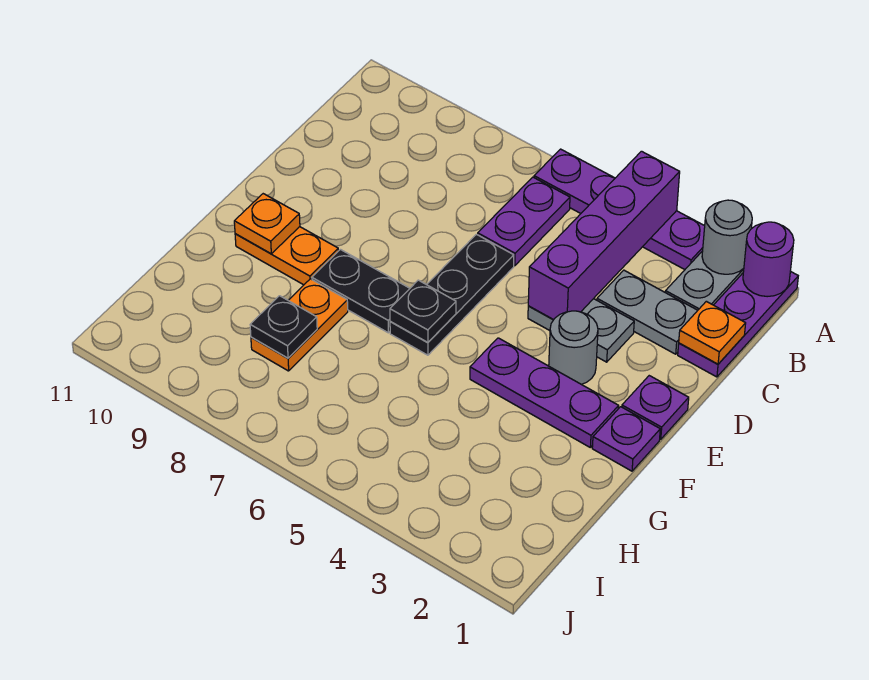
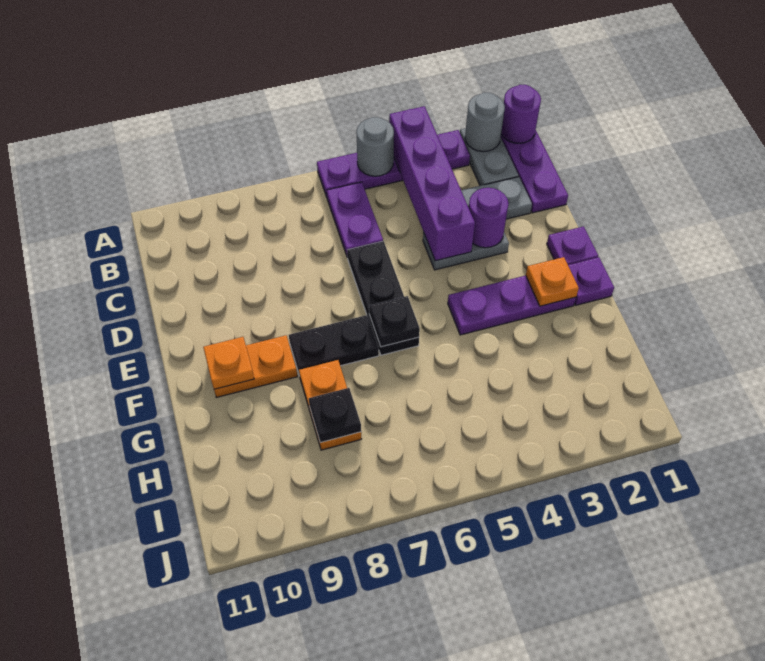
orange plate C1 level 2 -> orange plate F2 level 2
none -> purple round brick D3 level 2
grey round brick E3 level 1 -> grey round brick A5 level 2

